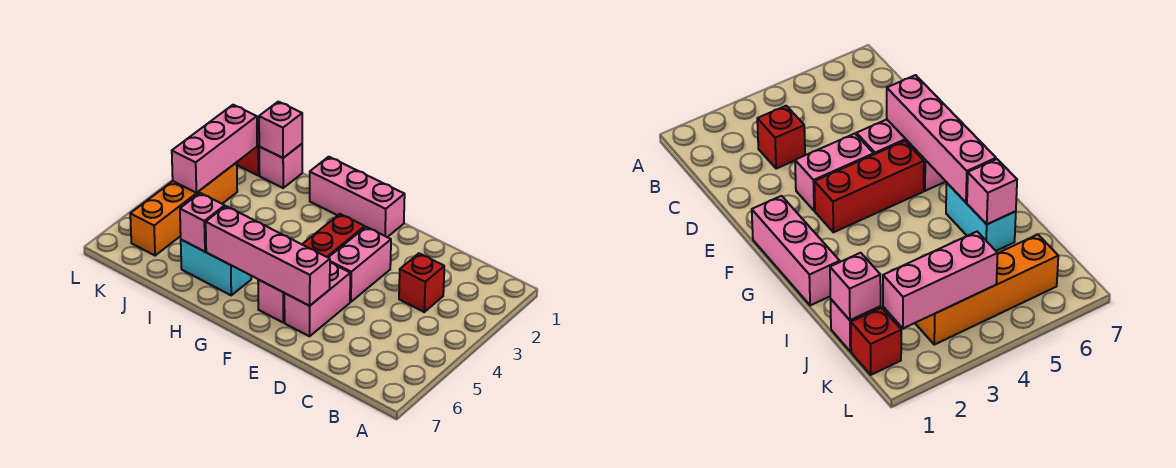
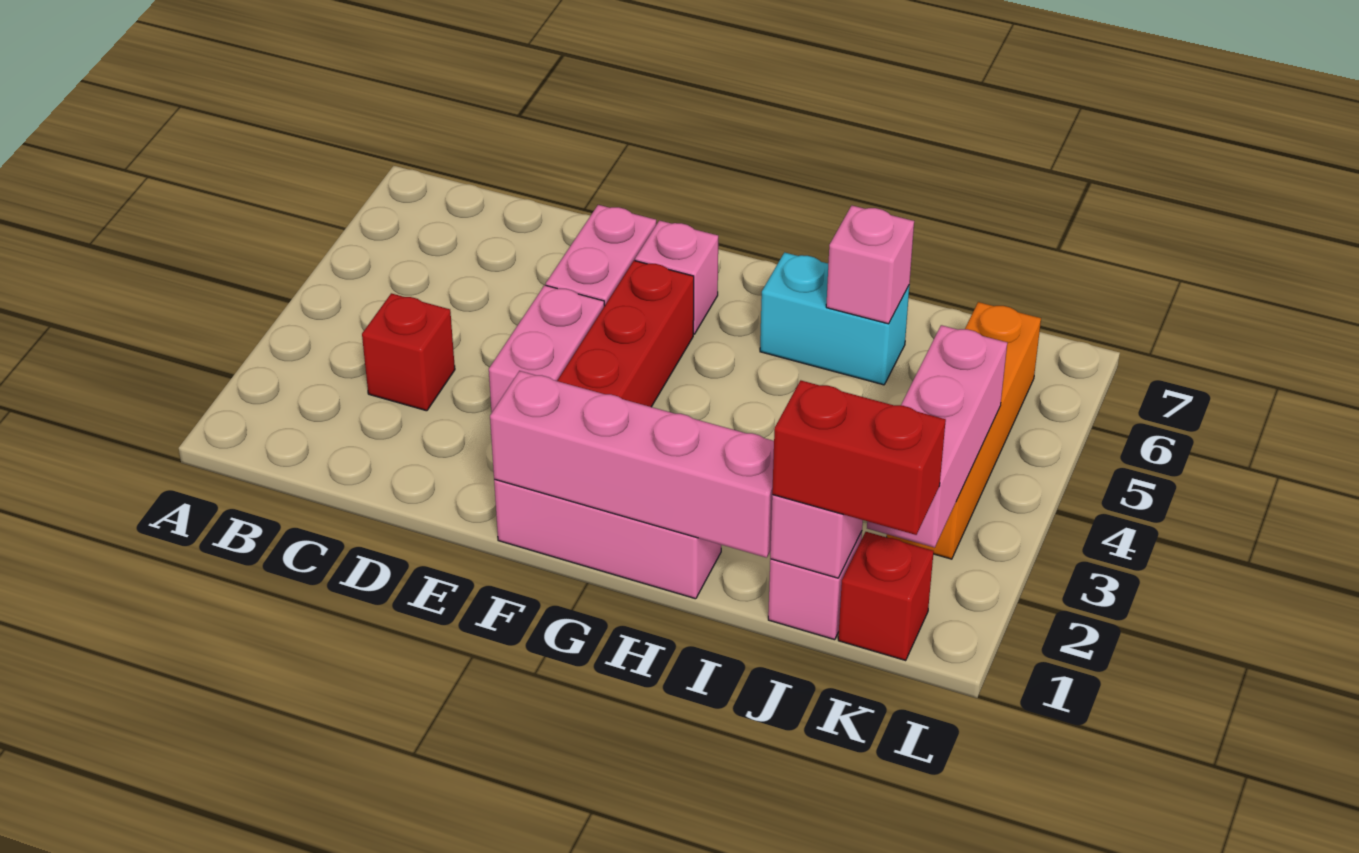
pink brick E6:H6 level 2 -> pink brick F1:I1 level 2
none -> red brick J1:K1 level 3

